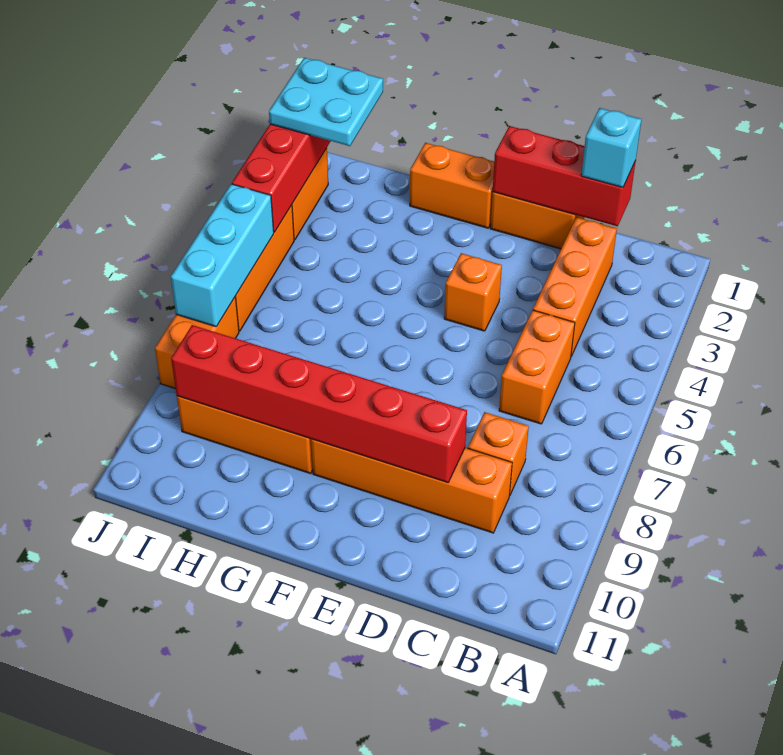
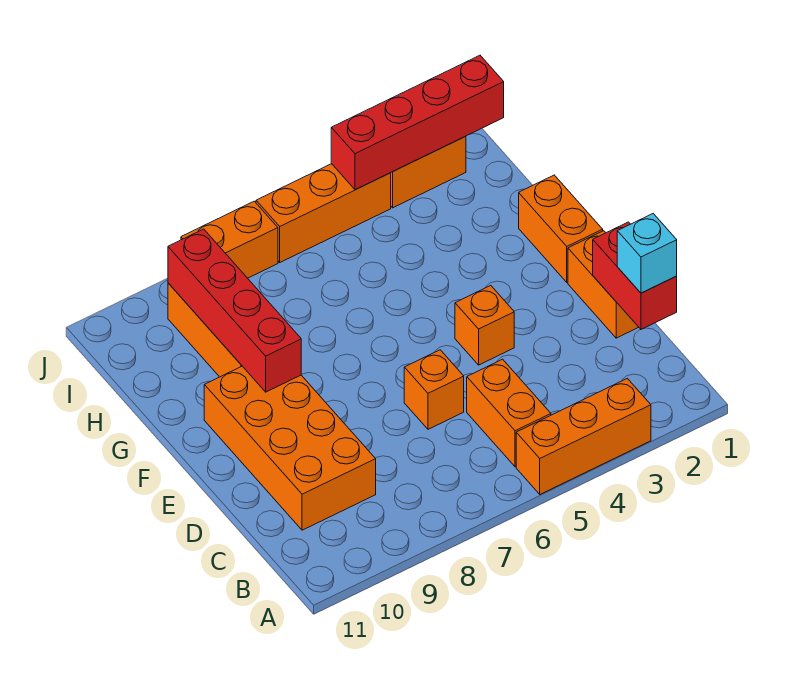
red brick C1:E1 level 2 -> red brick C1:D1 level 2
orange brick C2:C4 level 1 -> orange brick A3:A5 level 1
orange brick C5:C6 level 1 -> orange brick B5:C5 level 1
orange brick C8 level 1 -> orange brick D6 level 1
orange brick C9:F9 level 1 -> orange brick C9:F10 level 1
red brick D9:I9 level 2 -> red brick F9:I9 level 2
cyan plate I1:J2 level 3 -> none
cyan brick J5:J7 level 2 -> none

